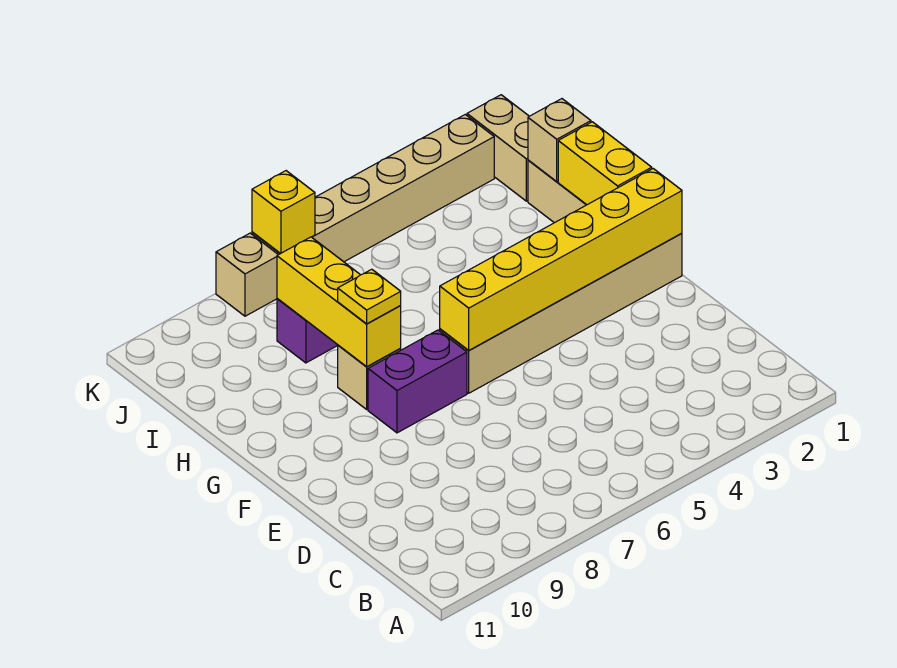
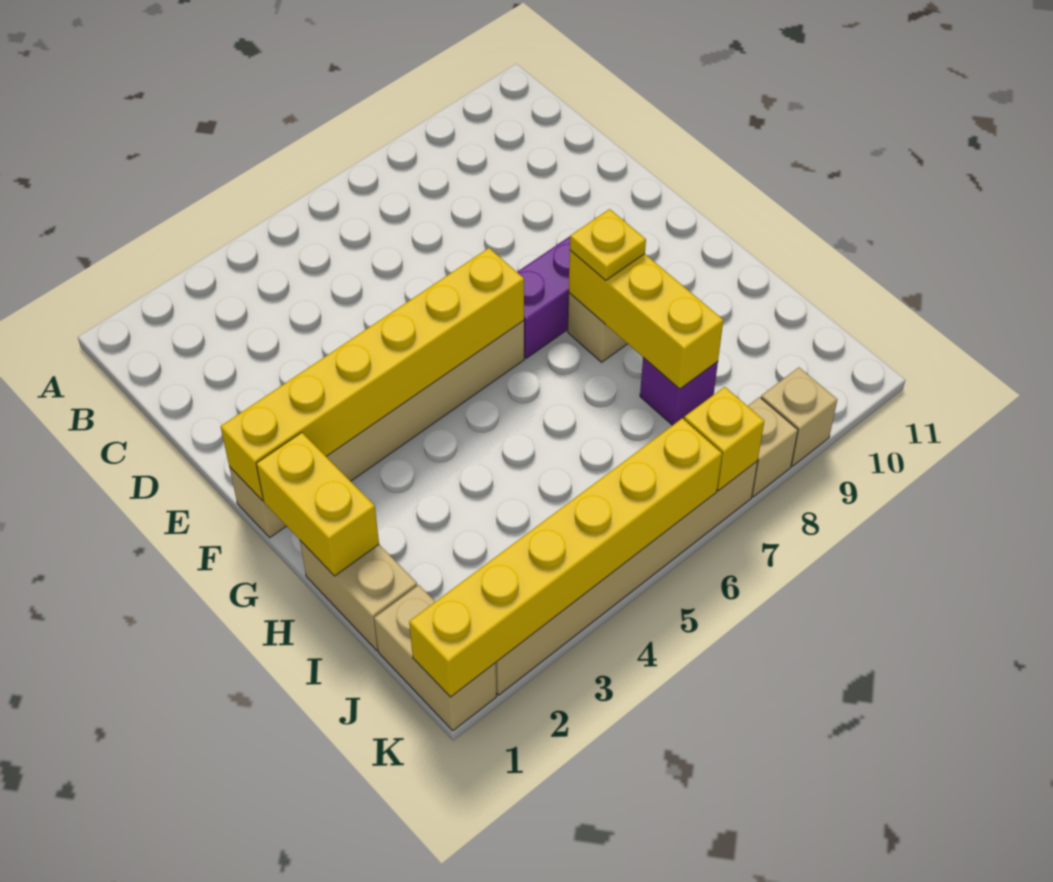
tan brick I1 level 2 -> tan brick K9 level 1
none -> yellow brick K1:K6 level 2

